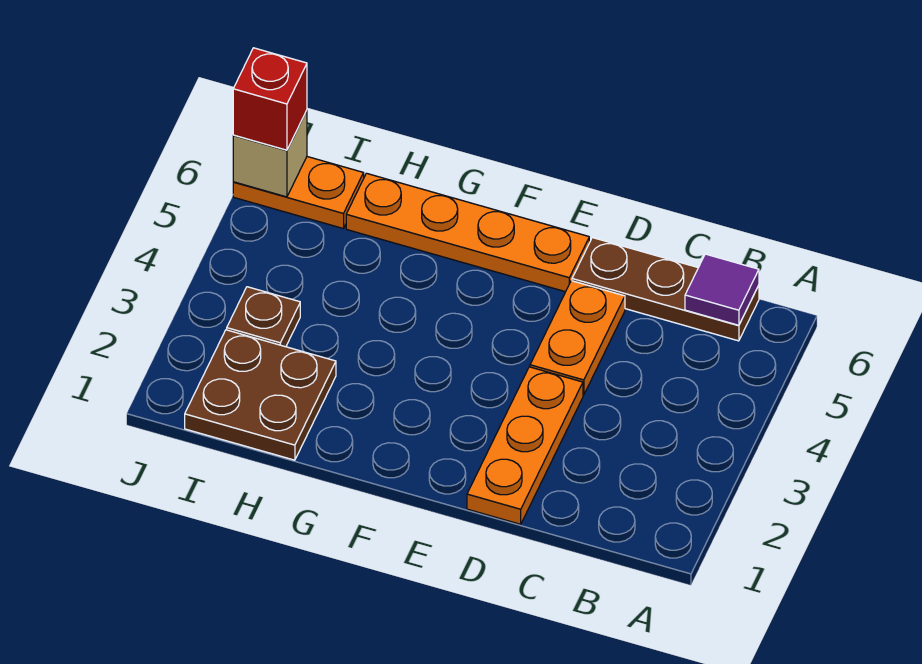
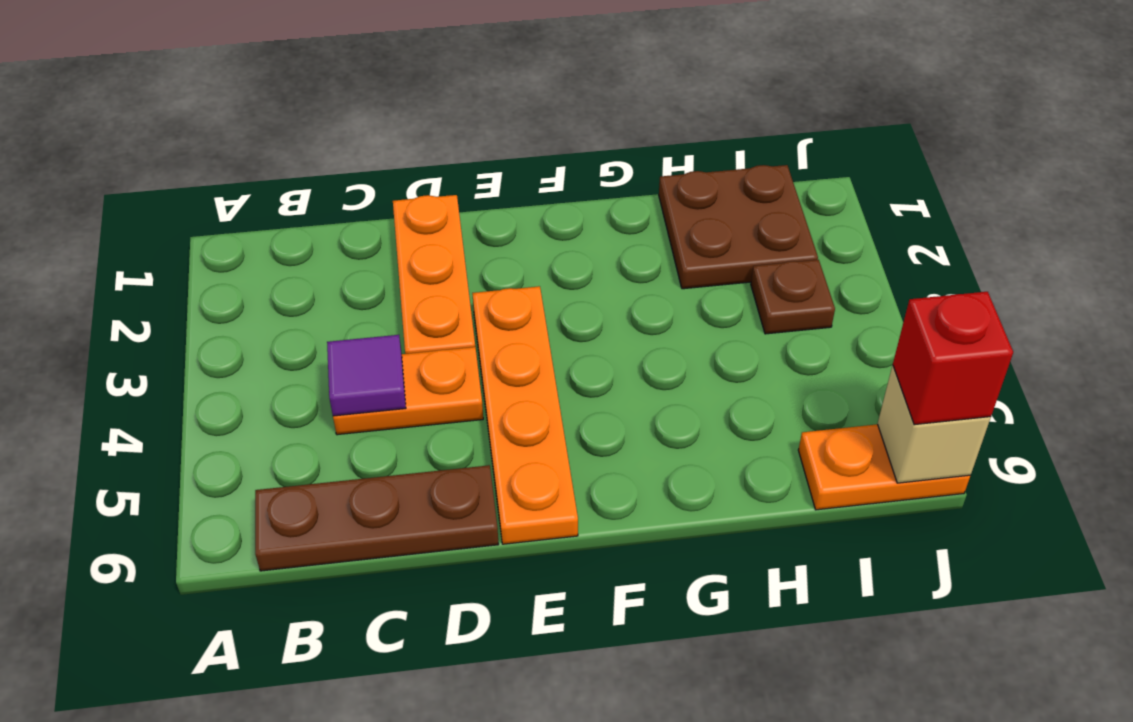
purple tile B6 level 2 -> purple tile C4 level 2
orange plate D4:D5 level 1 -> orange plate C4:D4 level 1
orange plate E6:H6 level 1 -> orange plate E3:E6 level 1

